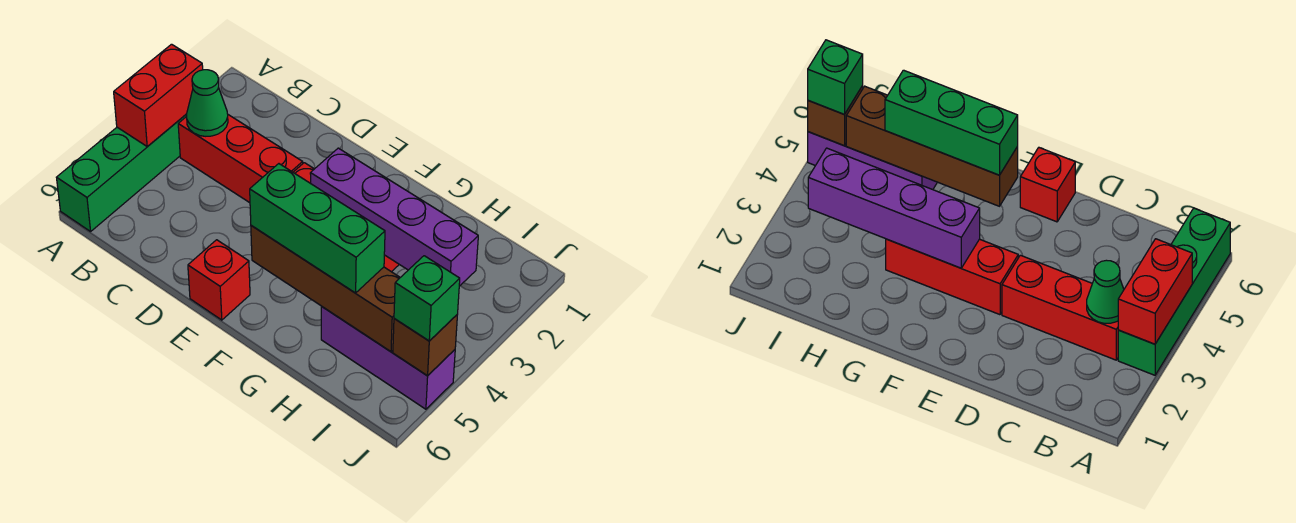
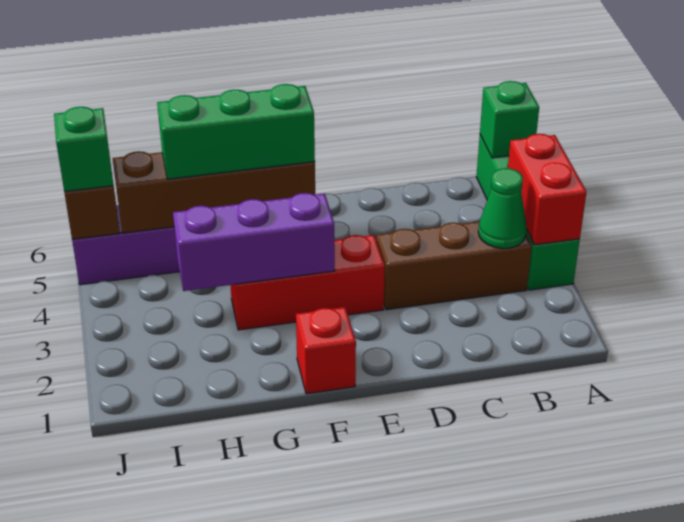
none -> green brick A6 level 2
red brick B3:D3 level 1 -> brown brick B3:D3 level 1
red brick E6 level 1 -> red brick F1 level 1
purple brick F3:I3 level 2 -> purple brick F3:H3 level 2

